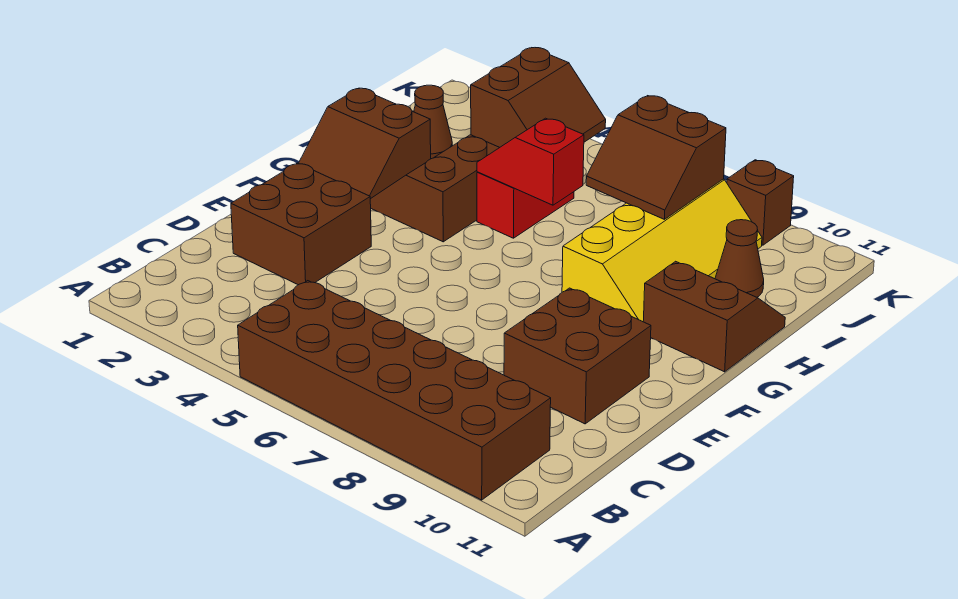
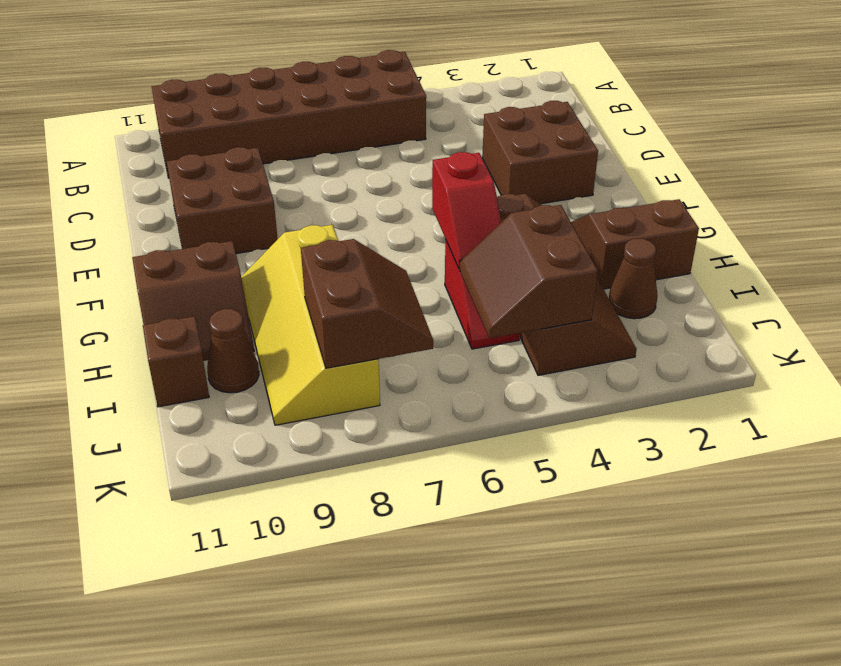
red slope H5:H6 level 2 top 6 -> red slope G5:H5 level 2 top G
brown slope I7:J8 level 2 top J -> brown slope I7:J8 level 2 top 8
brown brick K9 level 1 -> brown brick I11 level 1

